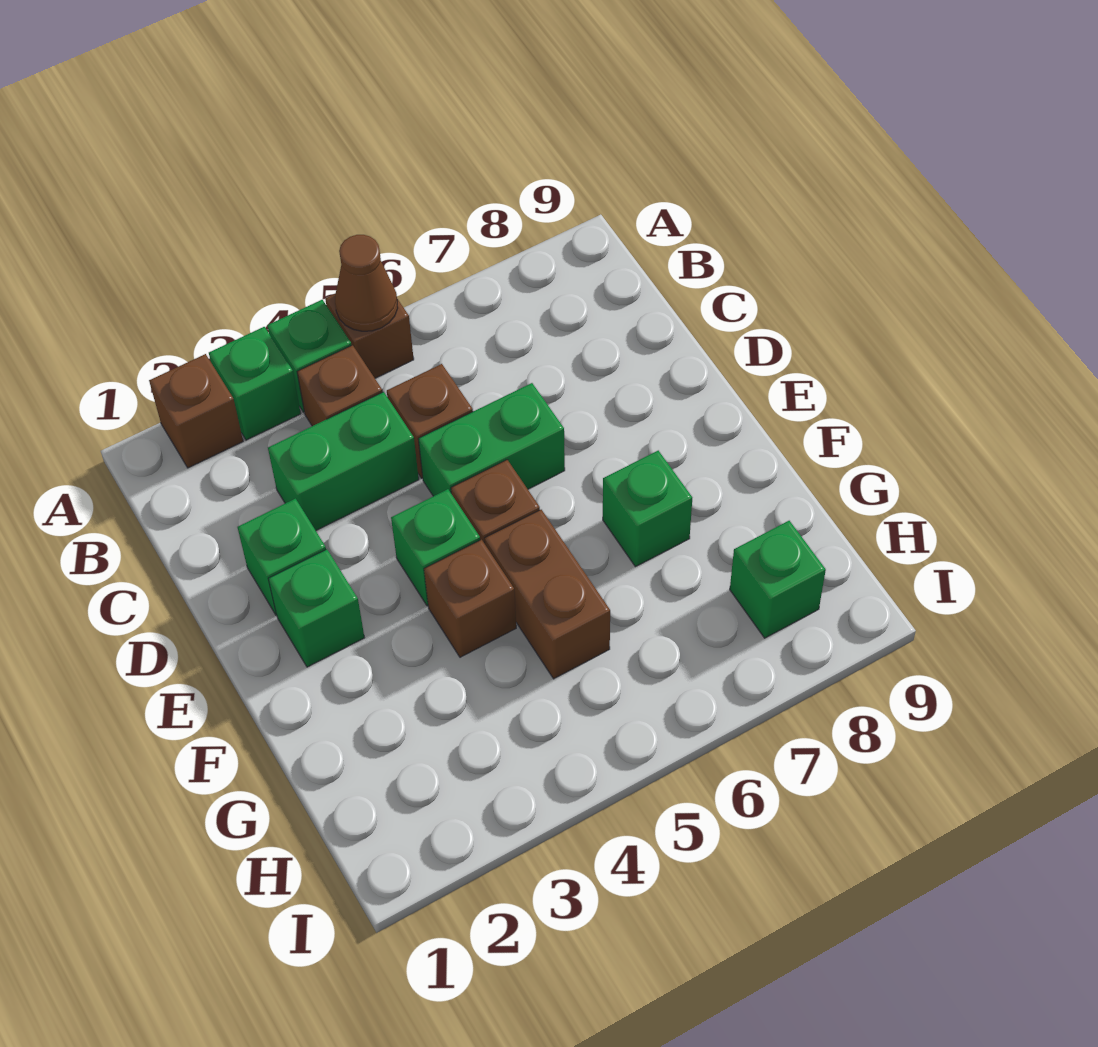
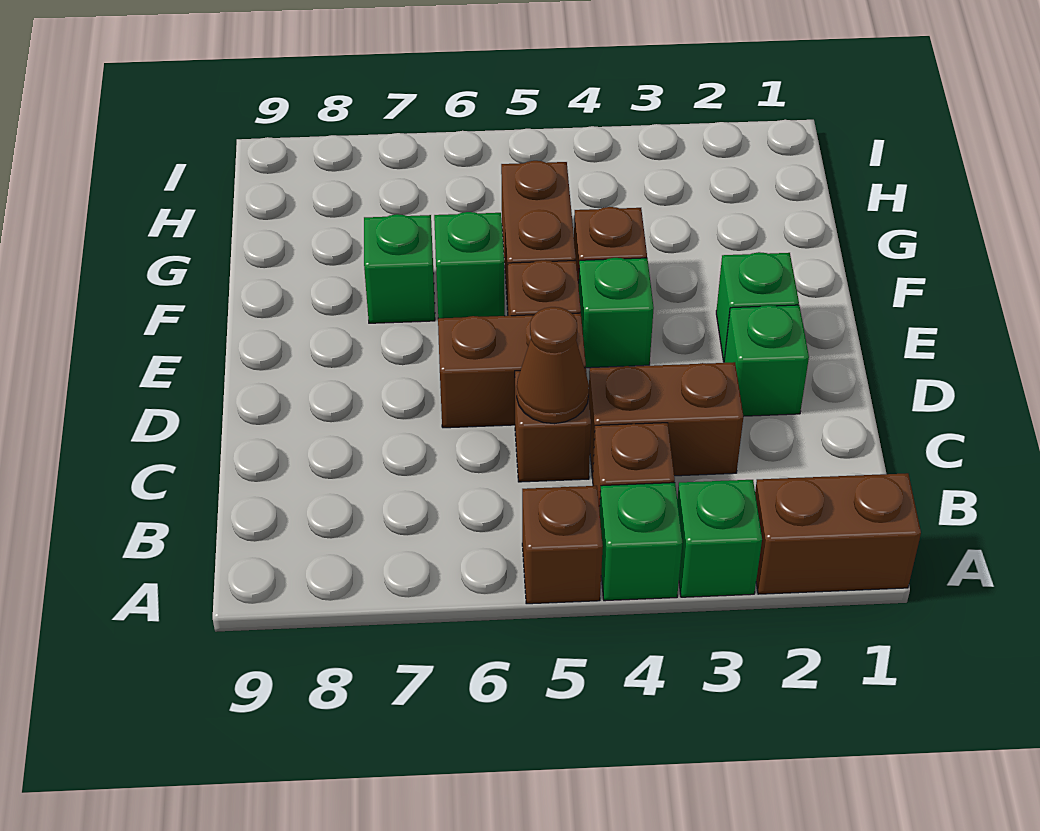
brown brick A2 level 1 -> brown brick A1:A2 level 1
brown cone A5 level 2 -> brown cone C5 level 2
green brick C3:C4 level 1 -> brown brick C3:C4 level 1
green brick D5:D6 level 1 -> brown brick D5:D6 level 1
green brick H8 level 1 -> green brick F6 level 1

